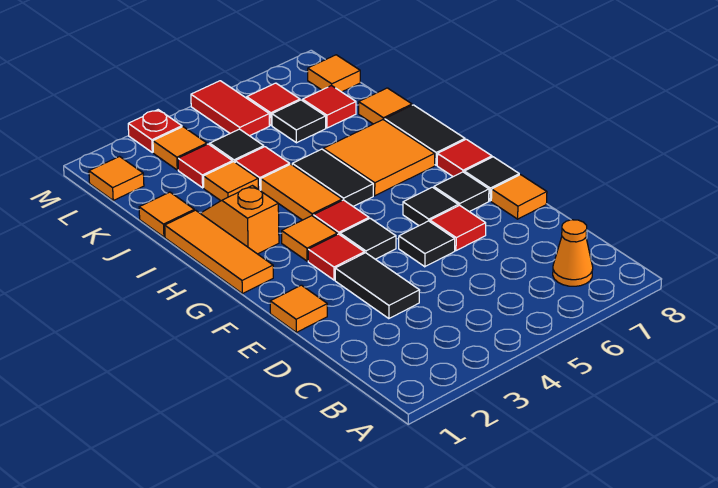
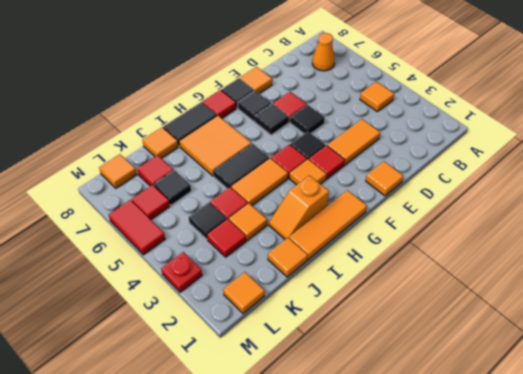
black tile D3:E3 level 1 -> orange tile D3:E3 level 1
orange tile L3 level 1 -> orange tile B4 level 1
red tile L5:M5 level 1 -> red tile M5:M6 level 1

